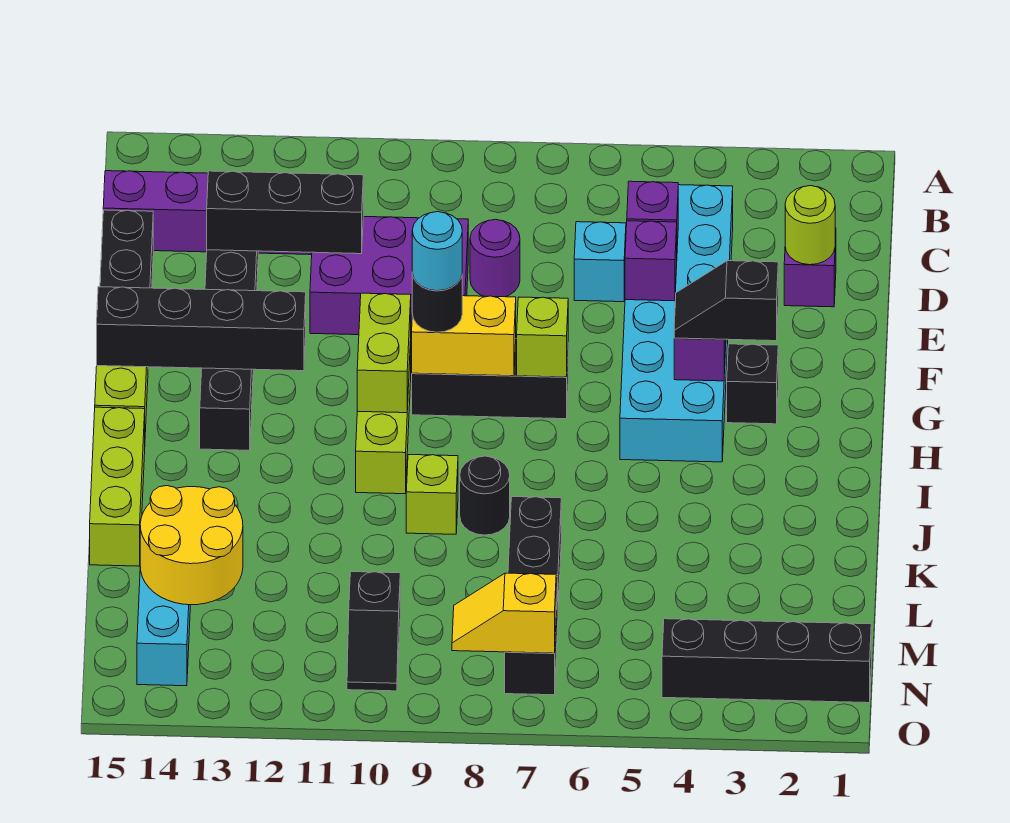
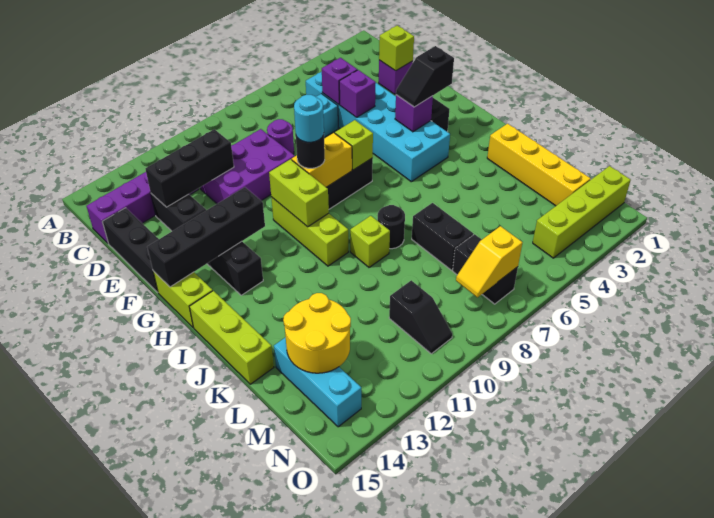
lime round brick D2 level 2 -> lime brick D2 level 2
none -> yellow brick J2:M2 level 1
black brick N1:N4 level 1 -> lime brick N1:N4 level 1

